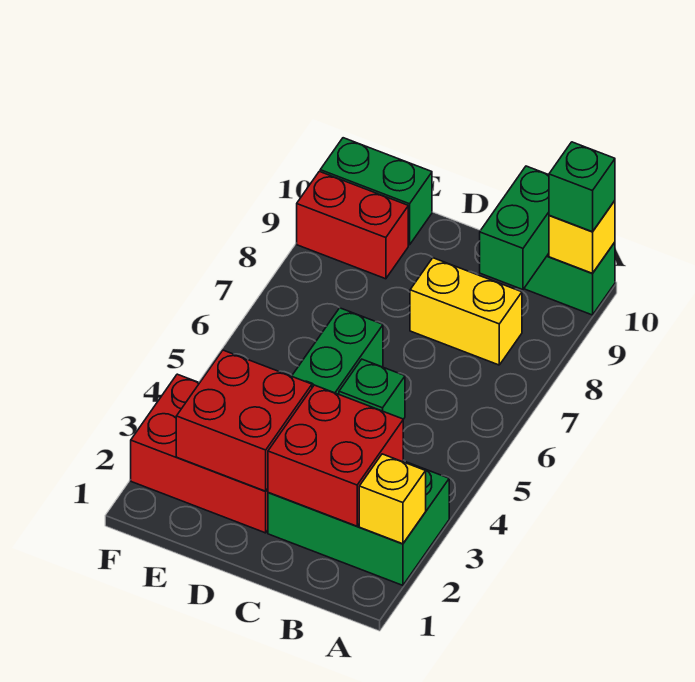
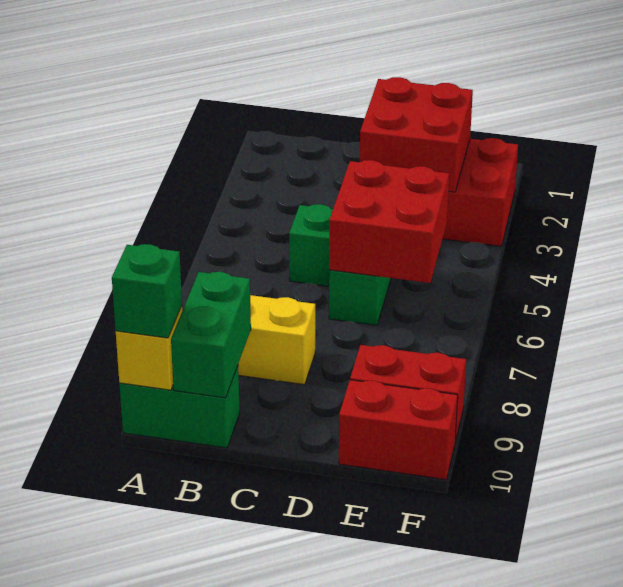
green brick A2:C3 level 1 -> none
yellow brick A2 level 2 -> none
red brick B2:C3 level 2 -> red brick D5:E6 level 2
green brick E10:F10 level 1 -> red brick E10:F10 level 1

